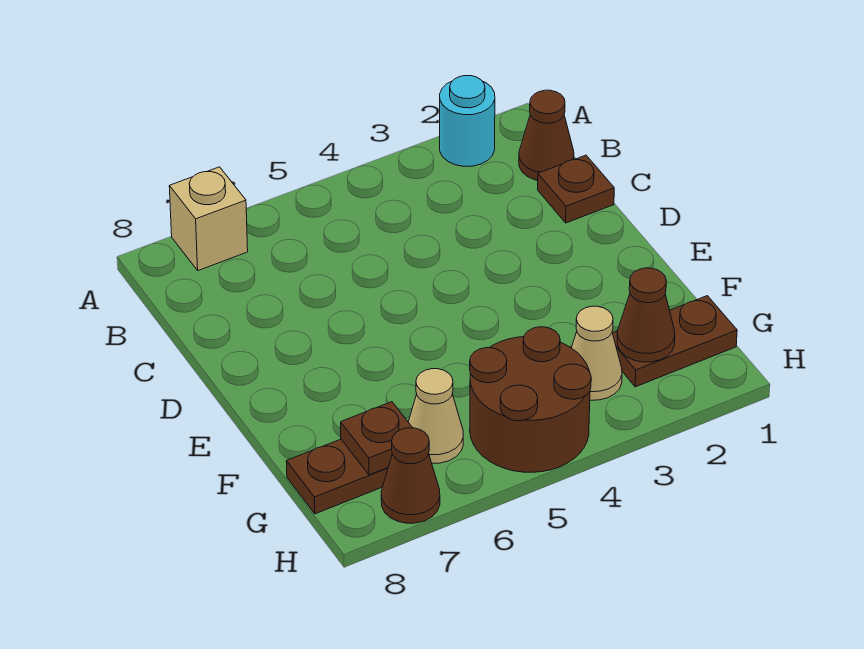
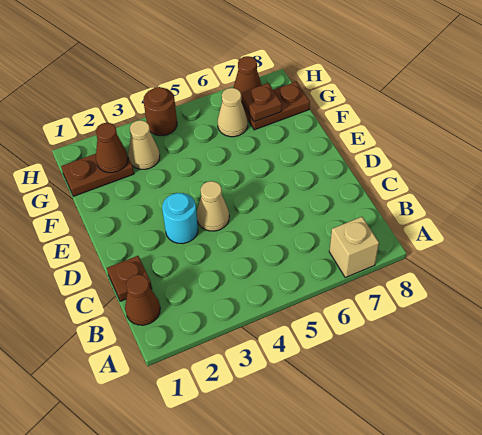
cyan round brick A2 level 1 -> cyan round brick D3 level 1
none -> tan cone D4 level 1
brown round brick G4:H5 level 1 -> brown round brick H4 level 1

